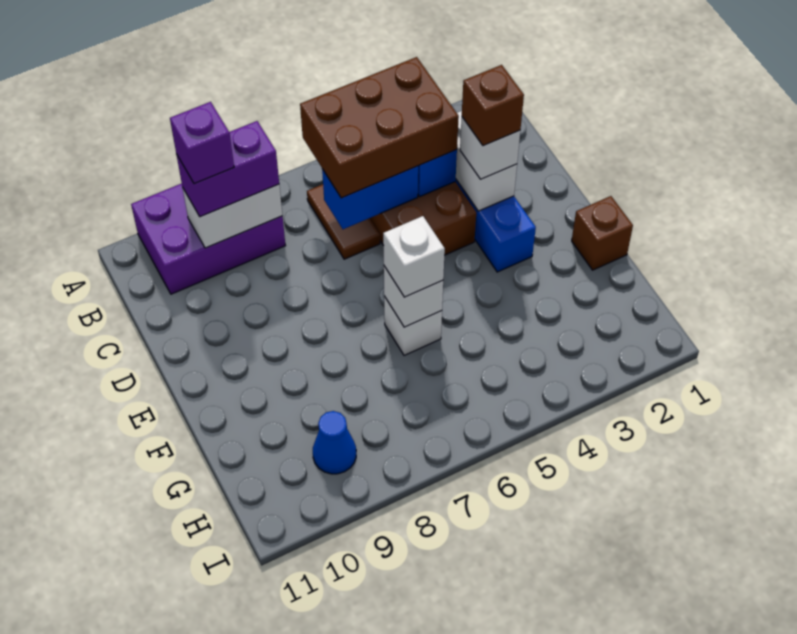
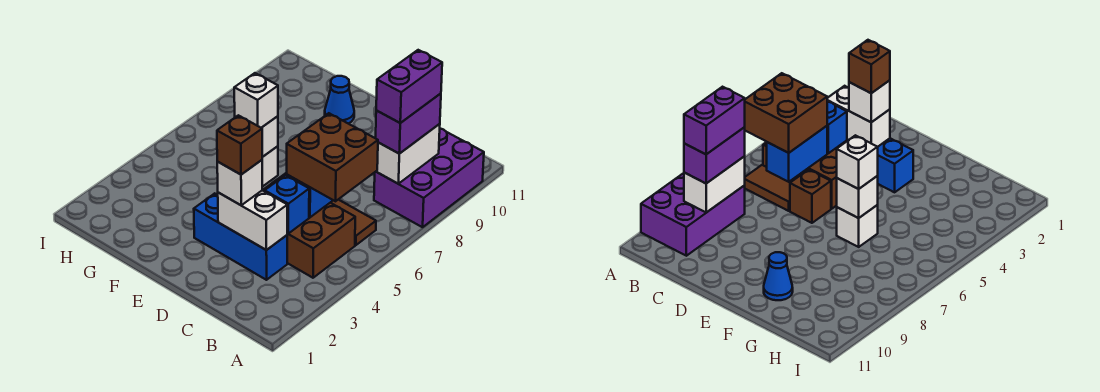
brown brick B4:C6 level 3 -> brown brick B5:C6 level 3
purple brick B9 level 4 -> purple brick B8:B9 level 4
brown brick F1 level 1 -> brown brick D6 level 1
blue cone H9 level 1 -> blue cone F10 level 1

